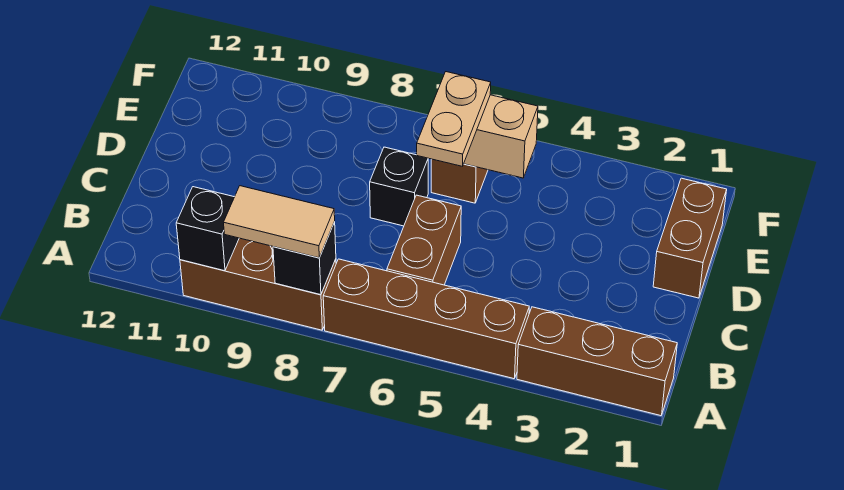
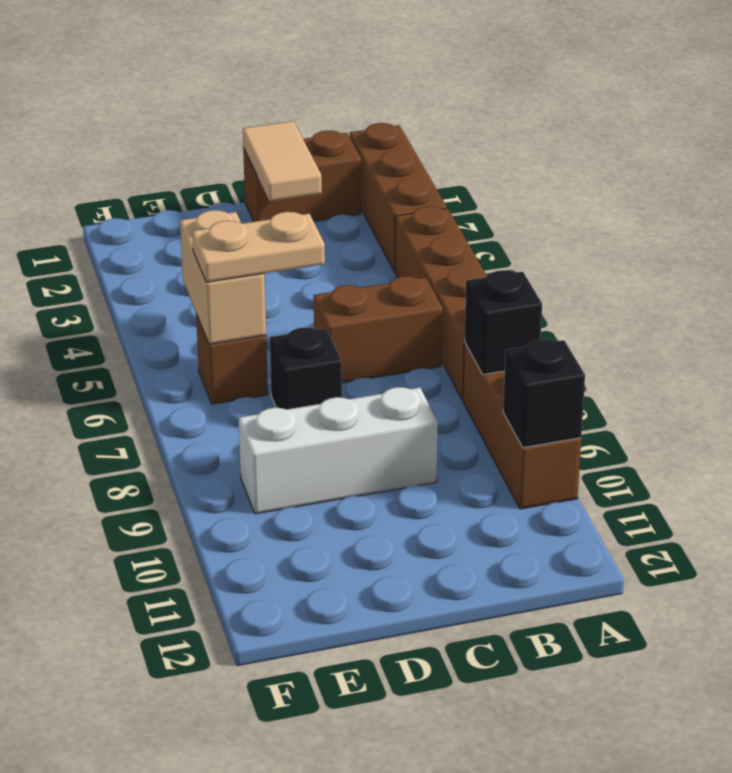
tan tile A8:A9 level 3 -> tan tile C1:C2 level 2
none -> white brick C9:E9 level 1
brown brick D1:E1 level 1 -> brown brick B1:C1 level 1

